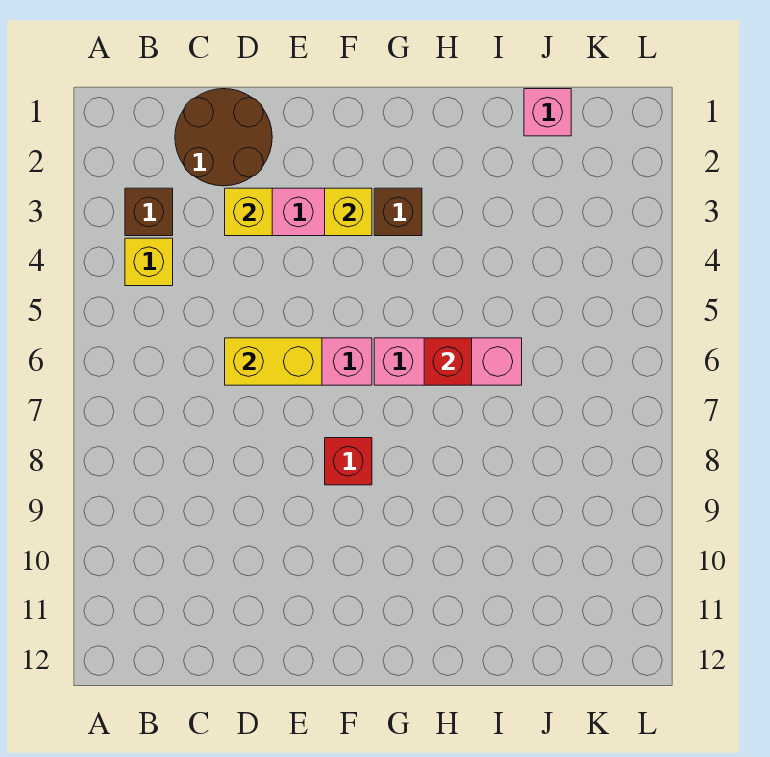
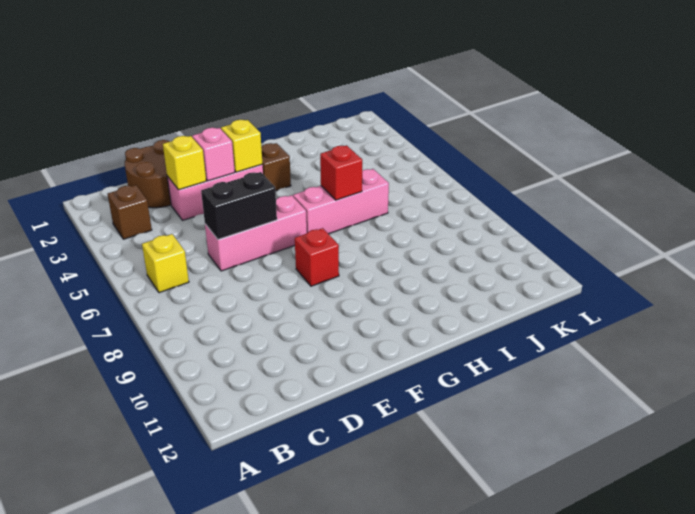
yellow brick B4 level 1 -> yellow brick B6 level 1
yellow brick D6:E6 level 2 -> black brick D6:E6 level 2
pink brick J1 level 1 -> pink brick E3 level 2

